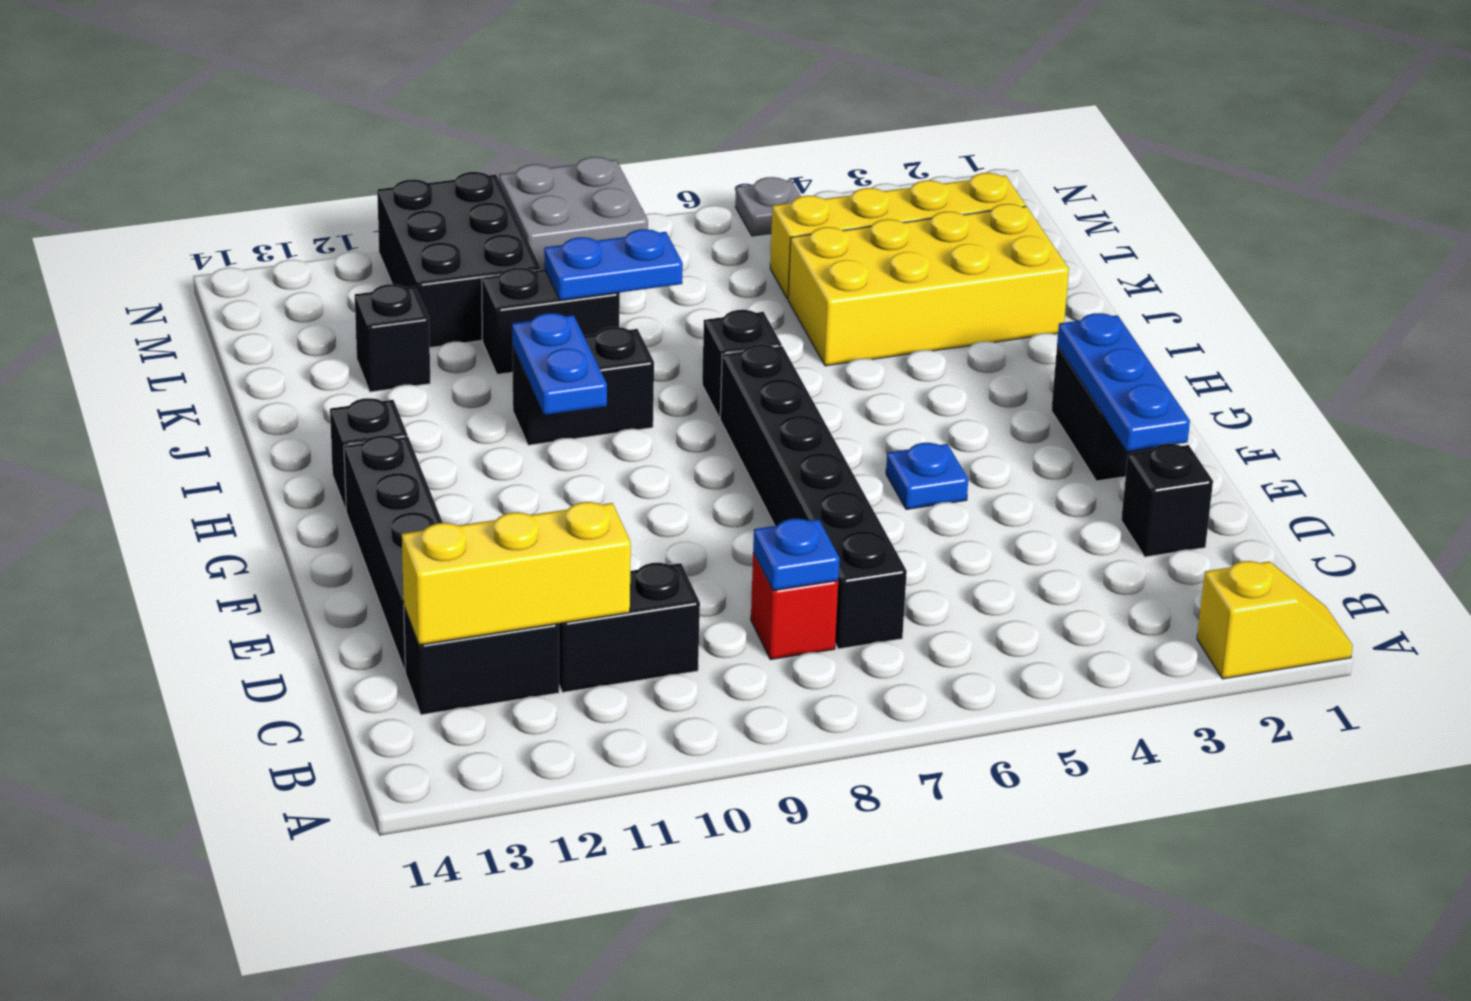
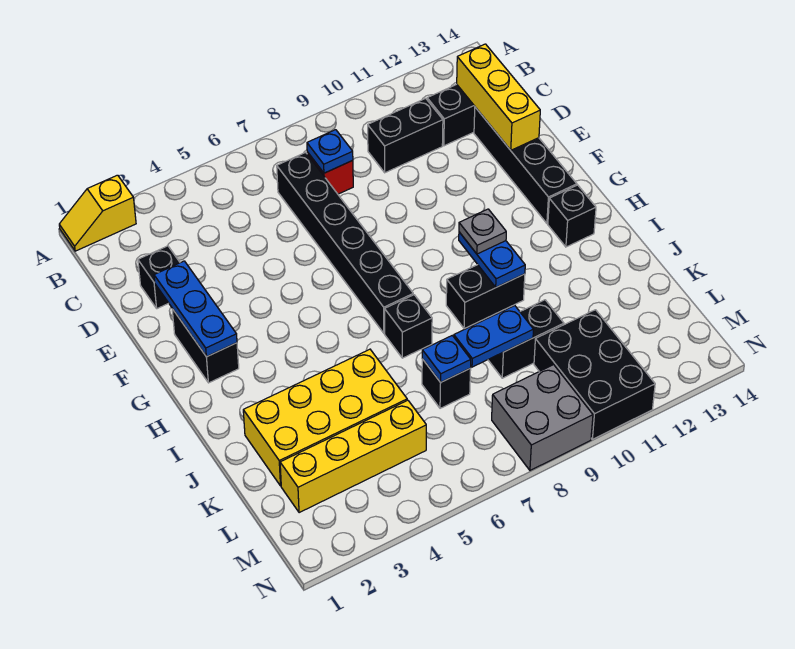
yellow brick C11:C13 level 2 -> yellow brick C13:E13 level 2
blue plate F5 level 1 -> blue plate K7 level 2
black brick K12 level 1 -> black brick K7 level 1
grey plate N5 level 1 -> grey plate H10 level 3

